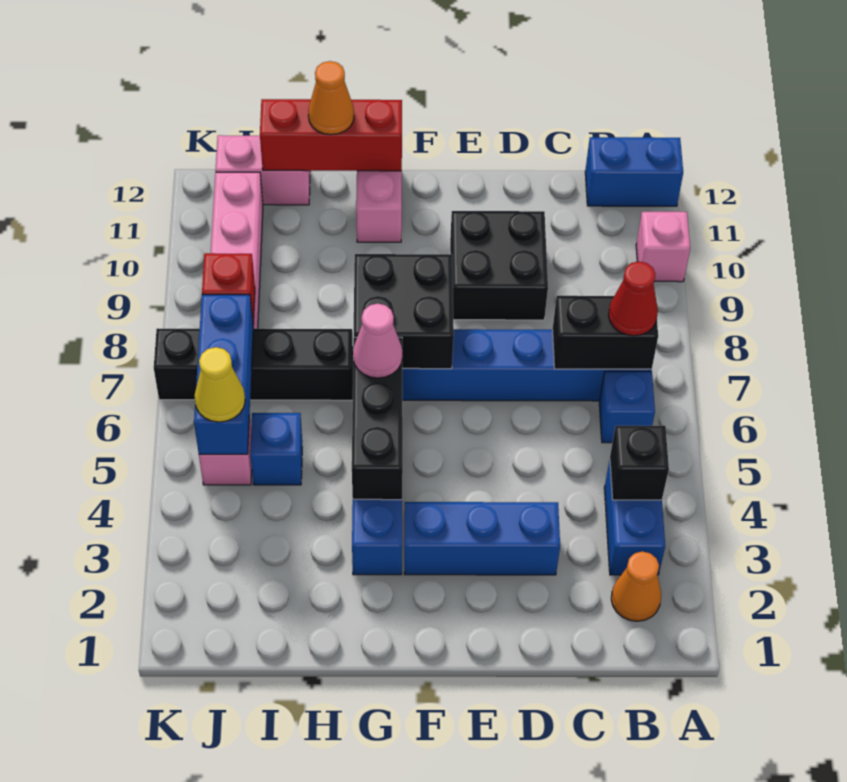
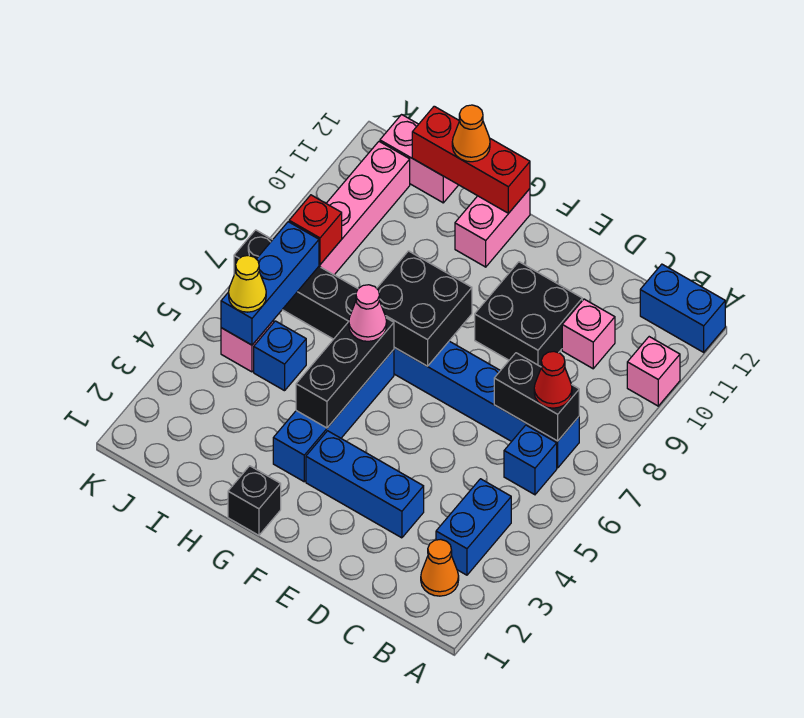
black brick B4 level 2 -> black brick G1 level 1
none -> pink brick C10 level 1

